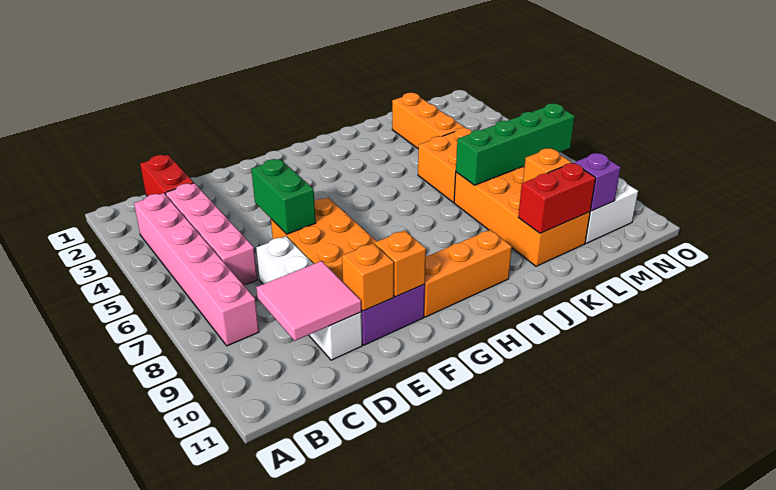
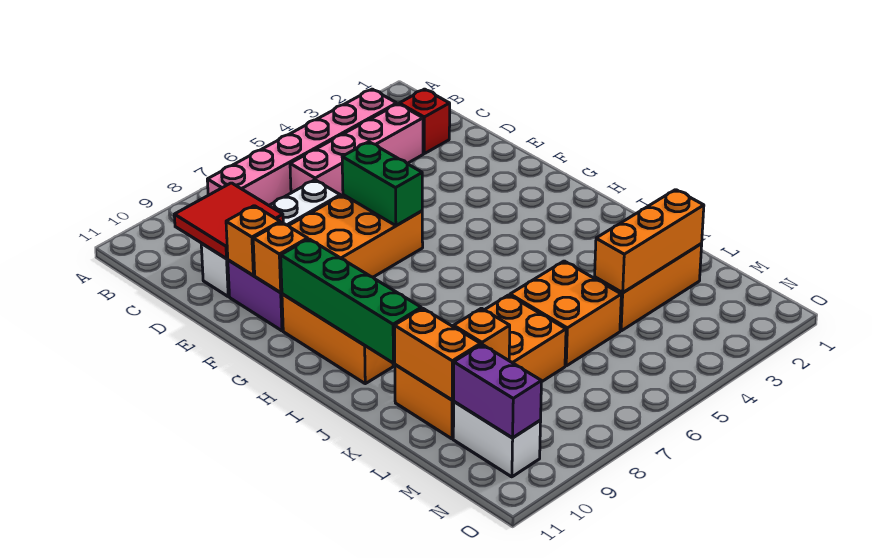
red brick C1:C2 level 1 -> red brick C2 level 1
pink tile C9:D10 level 2 -> red tile C9:D10 level 2
green brick E5:E6 level 2 -> green brick E6:F6 level 2
green brick K7:N7 level 2 -> green brick G10:J10 level 2
red brick K10:L10 level 2 -> orange brick K10:L10 level 2
none -> orange brick L2:L4 level 2
purple brick M10 level 2 -> purple brick M10:N10 level 2

